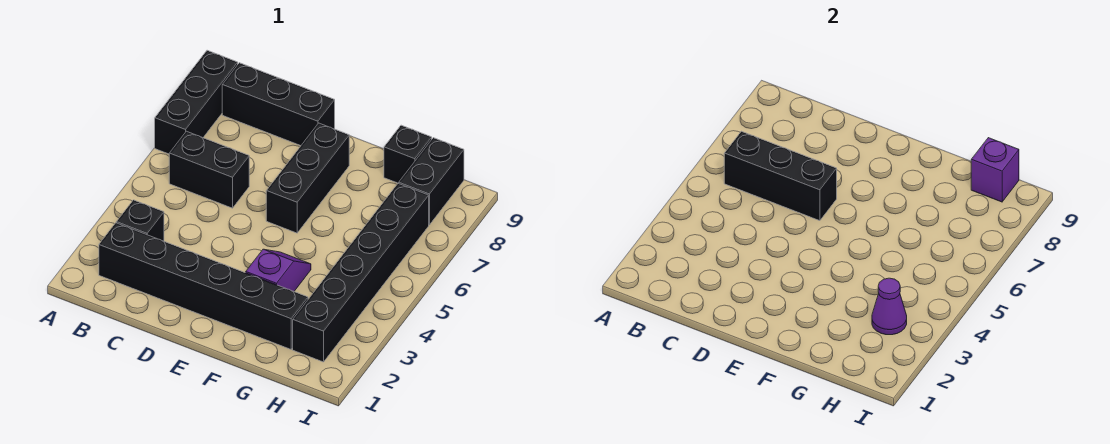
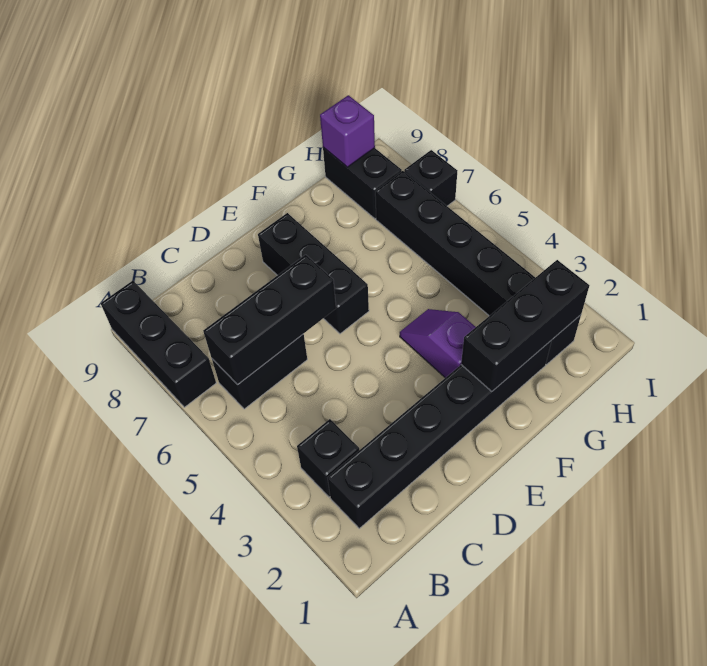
black brick B9:D9 level 1 -> black brick F2:H2 level 2
black brick G9 level 1 -> black brick I7 level 1
purple cone H3 level 2 -> none

